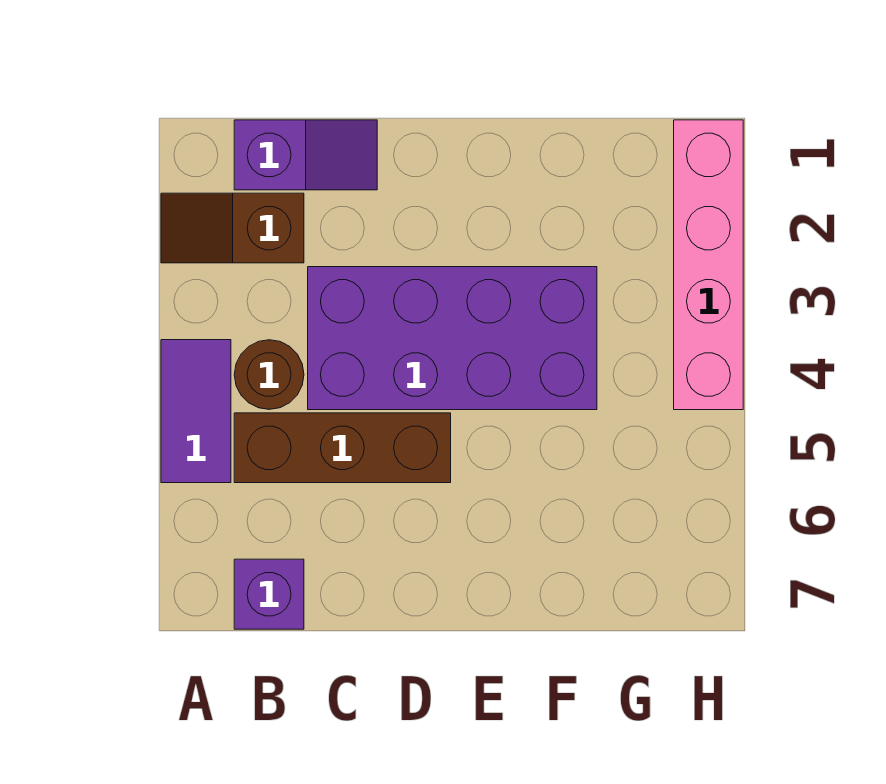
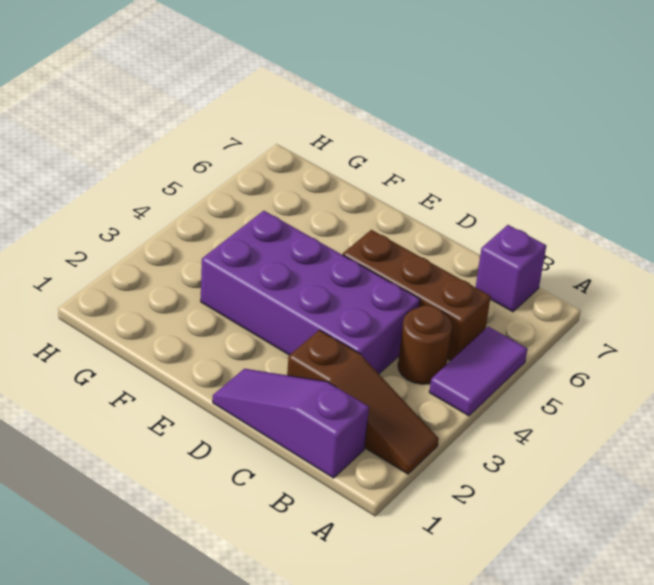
brown slope A2:B2 level 1 top B -> brown slope A2:C2 level 1 top C
purple slope B1:C1 level 1 top B -> purple slope B1:D1 level 1 top B
pink brick H1:H4 level 1 -> none

